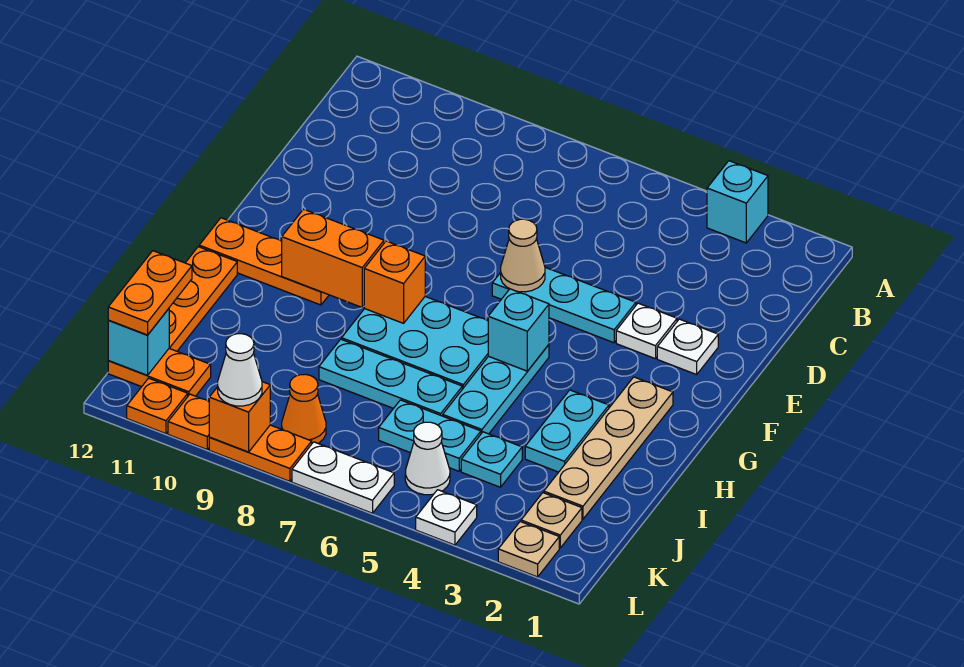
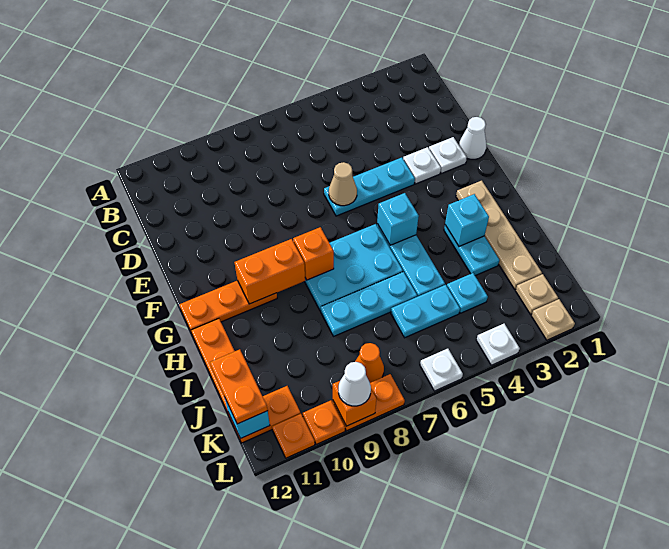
cyan brick A3 level 1 -> cyan brick H3 level 2
white cone K5 level 1 -> white cone E1 level 1
white plate L6:L7 level 1 -> white plate L6 level 1

